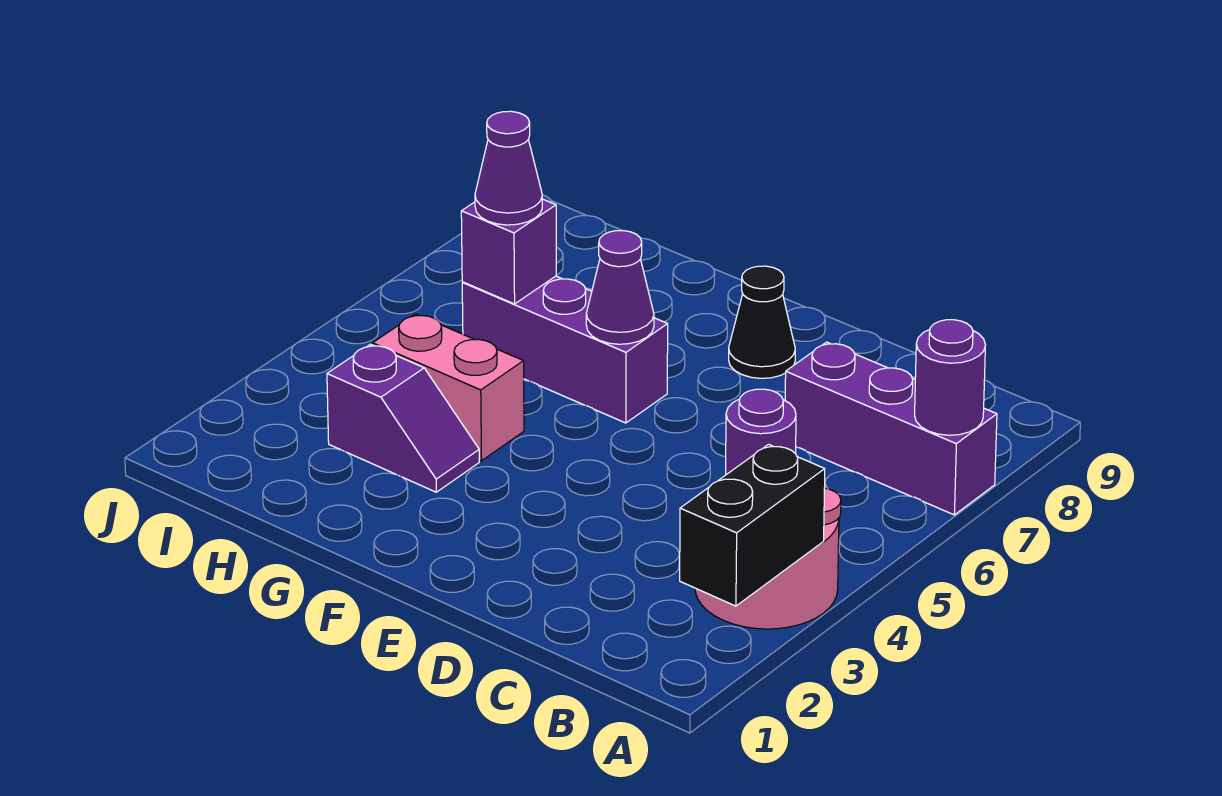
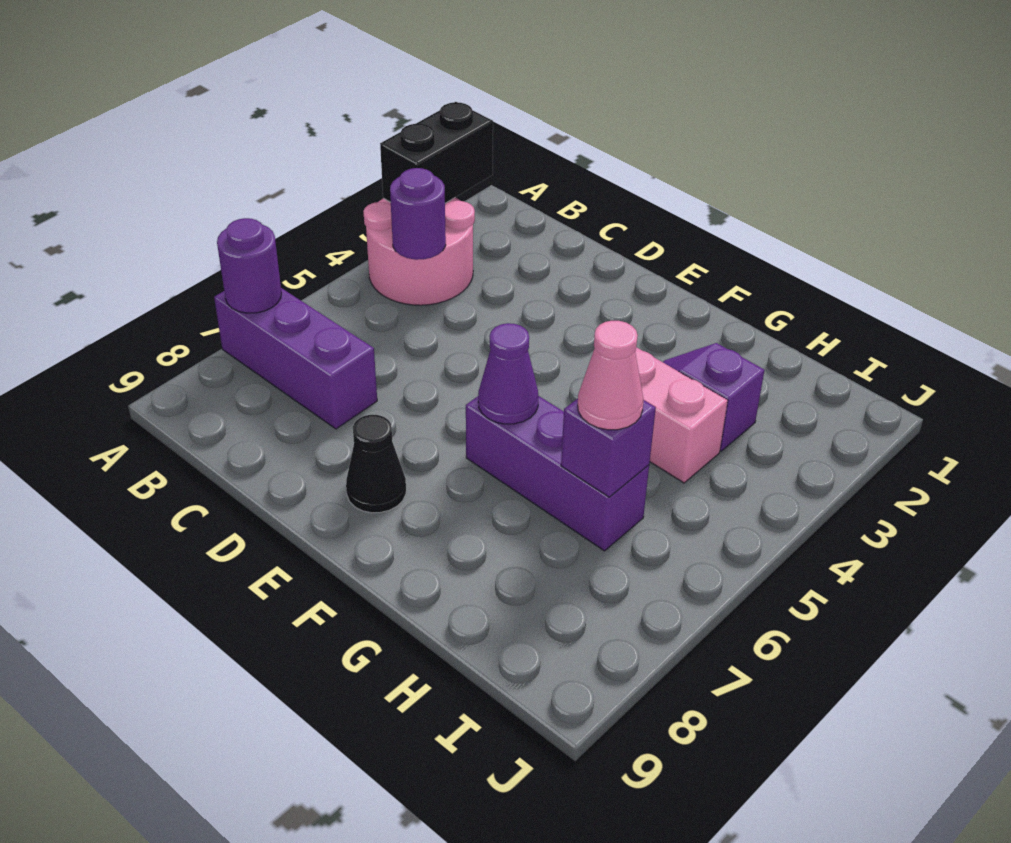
purple cone H6 level 3 -> pink cone H6 level 3

